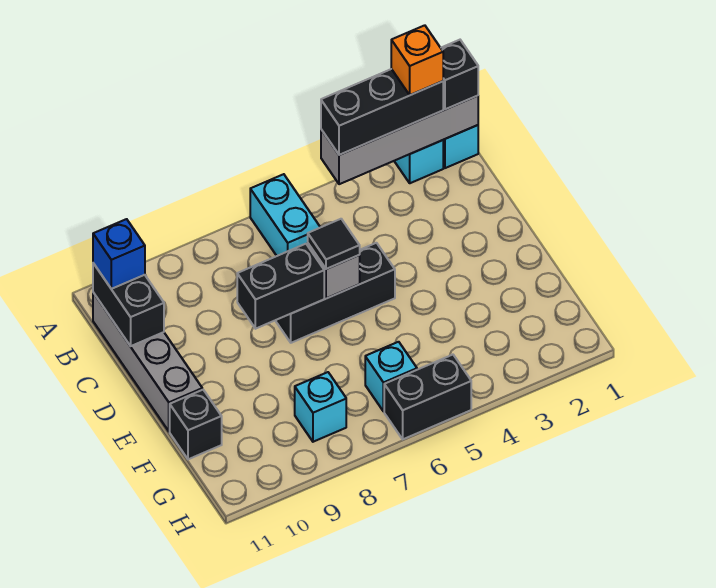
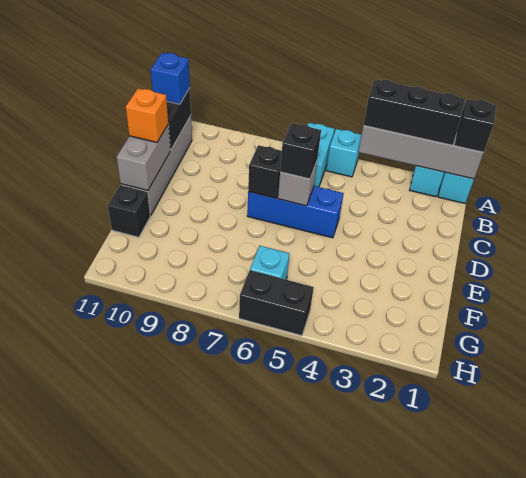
orange brick A2 level 4 -> orange brick D11 level 3
black brick D5:D7 level 1 -> blue brick D5:D7 level 1
black tile D6 level 3 -> black brick D6 level 3
black brick D7:D8 level 2 -> black brick D7 level 2
none -> grey brick D11:E11 level 2
cyan brick G8 level 1 -> cyan brick A5 level 1

